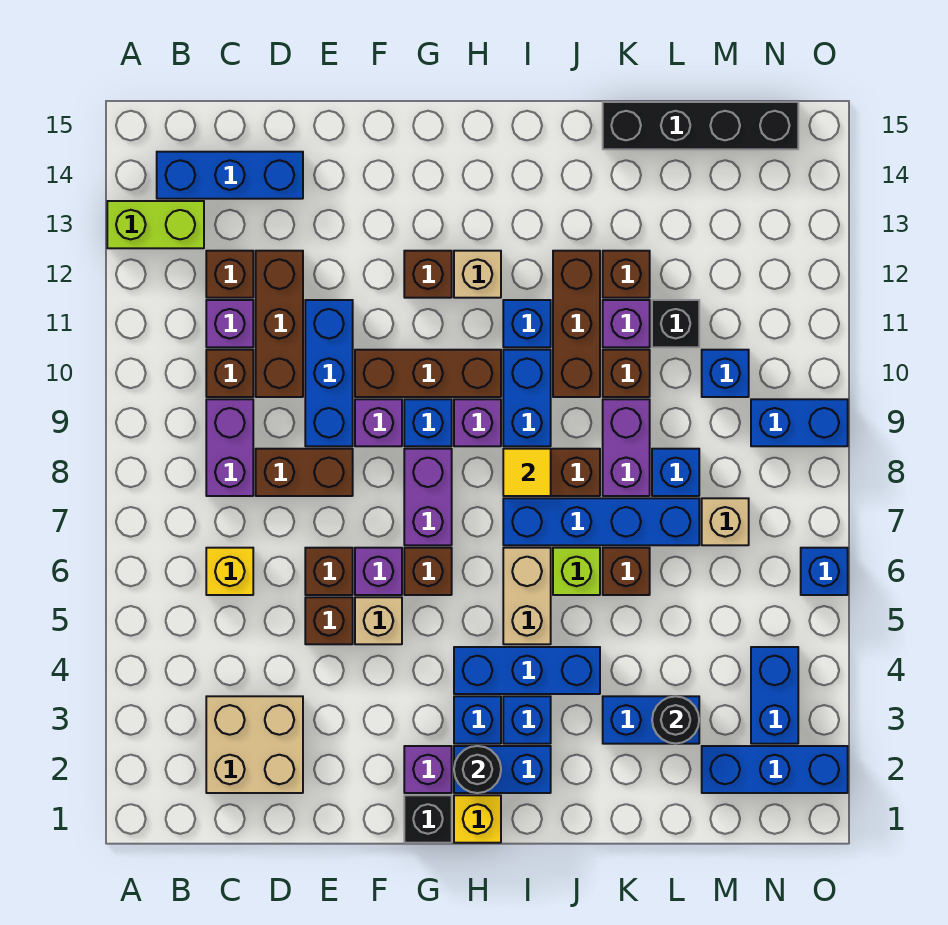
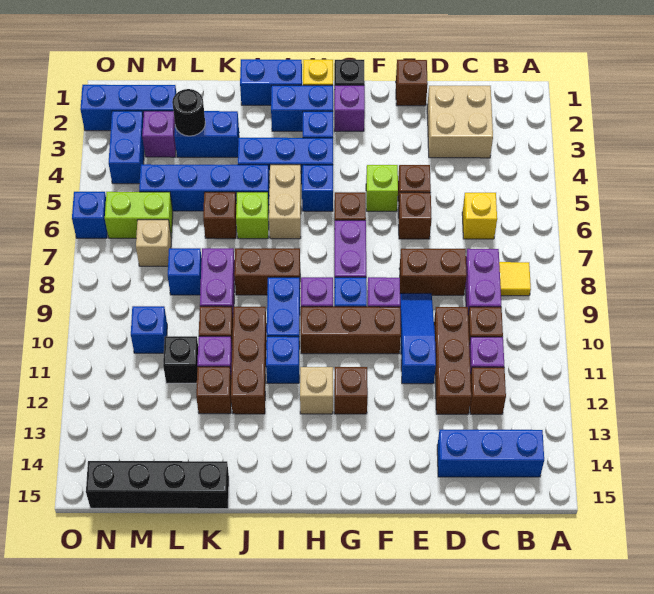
lime brick A13:B13 level 1 -> lime brick M6:N6 level 1
none -> brown brick E1 level 1
blue brick E9:E11 level 1 -> blue slope E9:E11 level 1 top 11
tan brick F5 level 1 -> lime brick F5 level 1
purple brick F6 level 1 -> purple brick M3 level 1
black round brick H2 level 2 -> none
blue brick I3 level 1 -> blue brick H5 level 1
blue brick I7:L7 level 1 -> blue brick J5:M5 level 1
yellow tile I8 level 2 -> yellow tile B8 level 1
blue brick N9:O9 level 1 -> blue brick I1:J1 level 1

